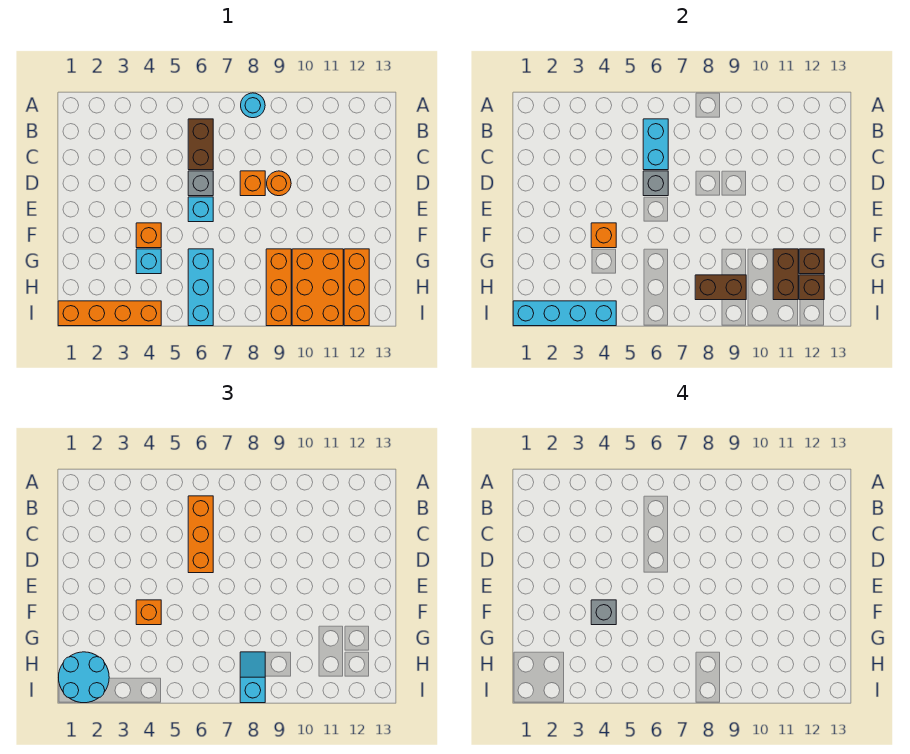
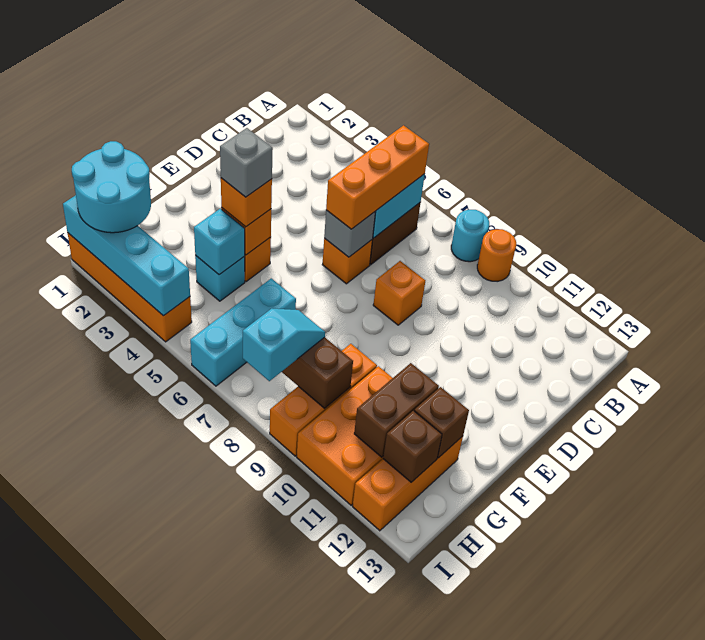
grey brick D6 level 1 -> orange brick D6 level 1
orange round brick D9 level 1 -> orange round brick A9 level 1
cyan brick E6 level 1 -> cyan brick G4 level 2

